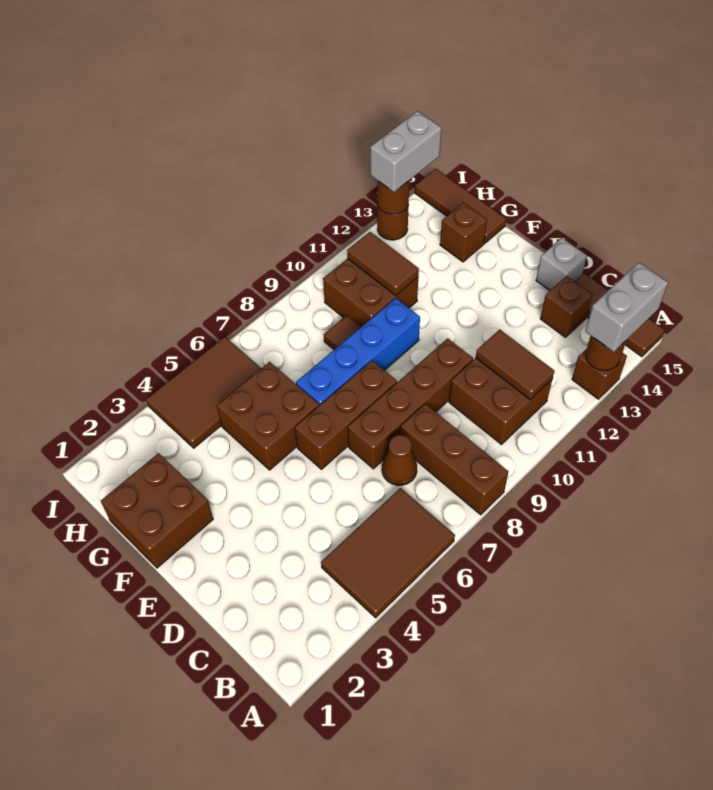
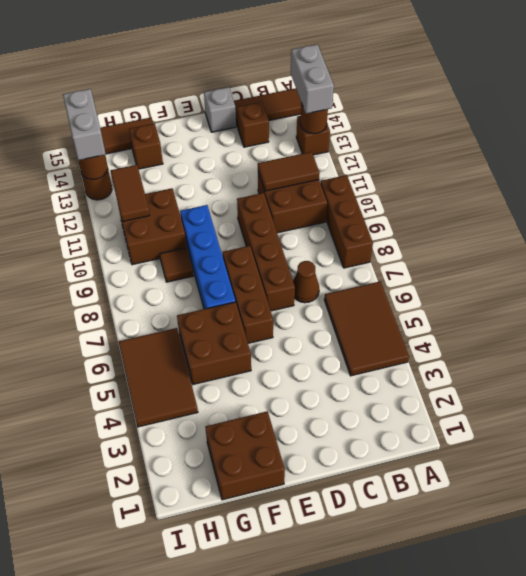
brown brick A8:C8 level 1 -> brown brick A8:A10 level 1
brown tile G11:H11 level 2 -> brown tile H11:H12 level 2

